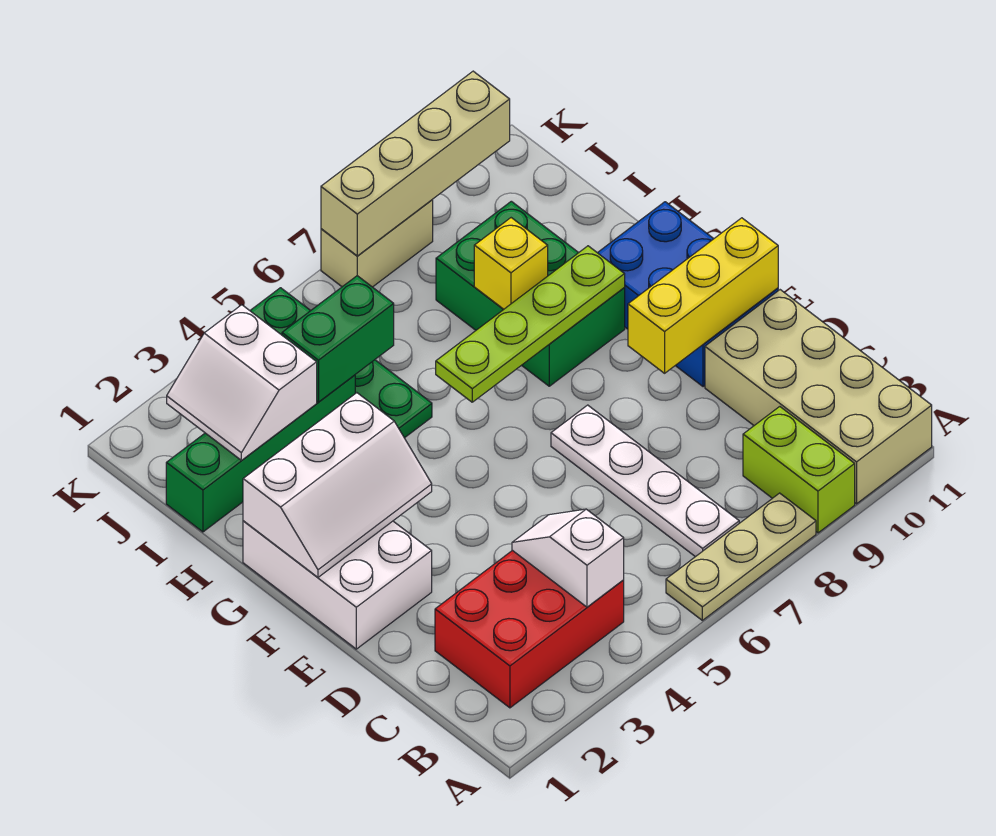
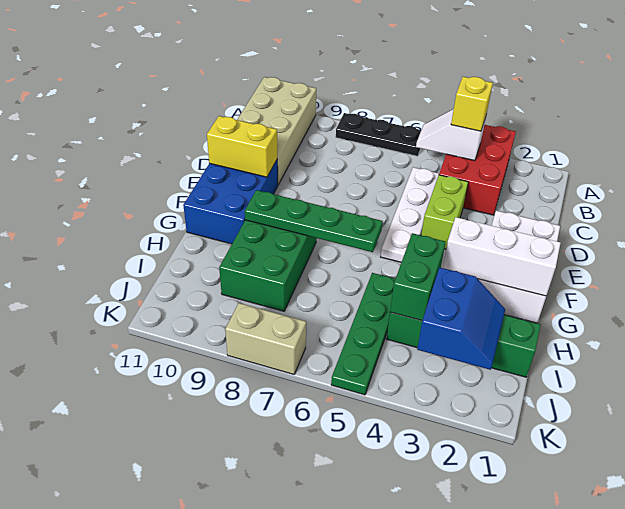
tan plate A6:A8 level 1 -> black plate A6:A8 level 1
lime brick A9:B9 level 1 -> lime brick D4:E4 level 1
red brick B2:C4 level 1 -> red brick A3:C4 level 1
white slope B4:C4 level 2 top B -> white slope B4:B5 level 2 top 4
white plate B7:E7 level 1 -> white plate C5:F5 level 1
yellow brick E9:E11 level 2 -> yellow brick E10:E11 level 2
lime plate G6:G9 level 2 -> green plate G6:G9 level 2
yellow brick H8 level 2 -> yellow brick B4 level 3
white slope I2:J3 level 2 top 3 -> blue slope I2:J3 level 2 top 3
green brick I4:I5 level 2 -> green brick H4:I4 level 2
tan brick K7:K10 level 2 -> none

